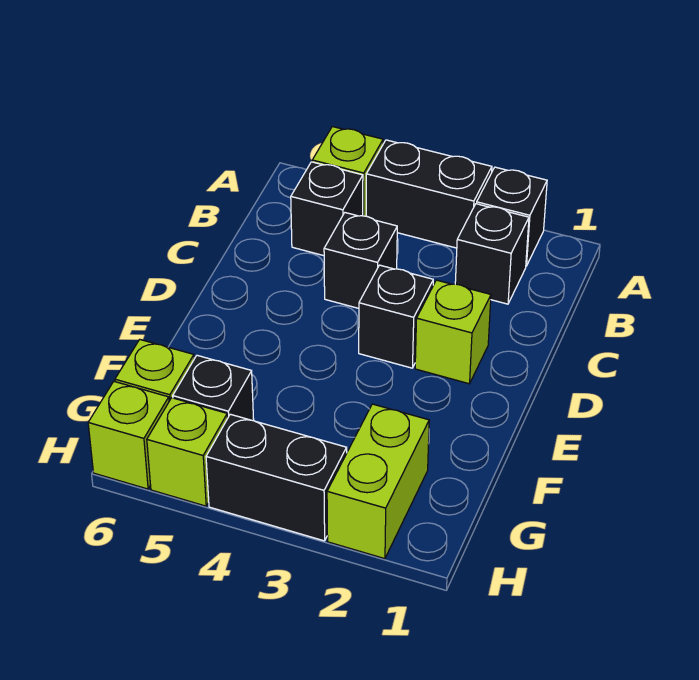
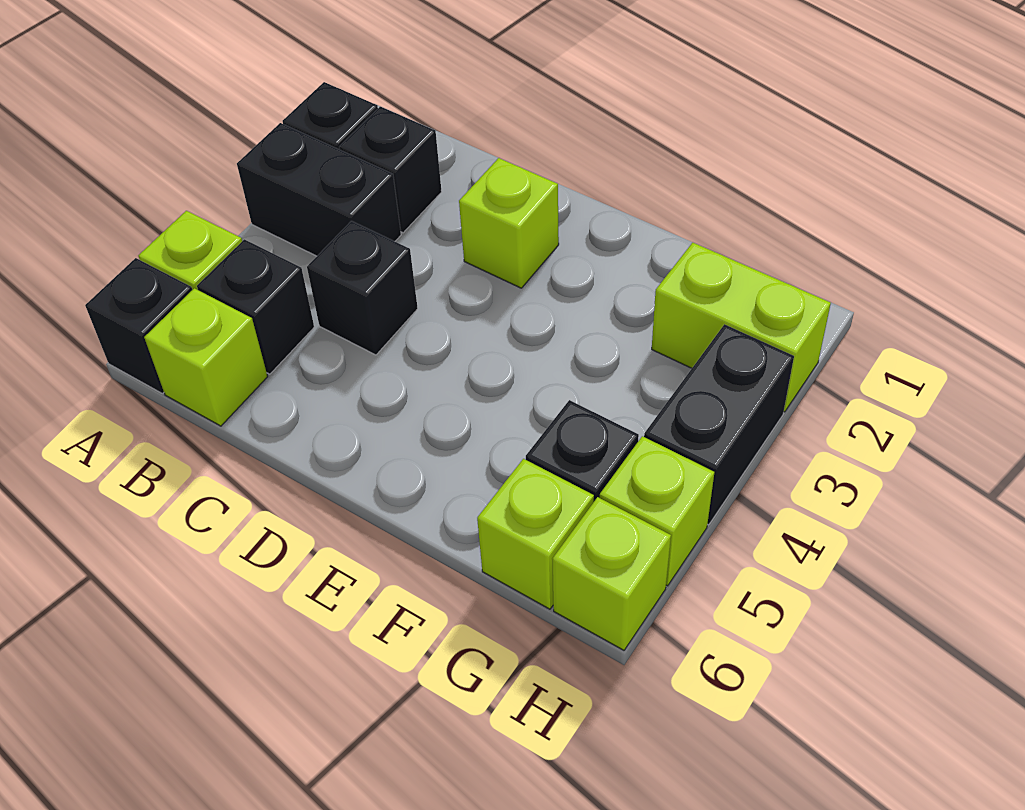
black brick A3:A4 level 1 -> black brick A3:B3 level 1
none -> lime brick B6 level 1
black brick D3 level 1 -> black brick A6 level 1

